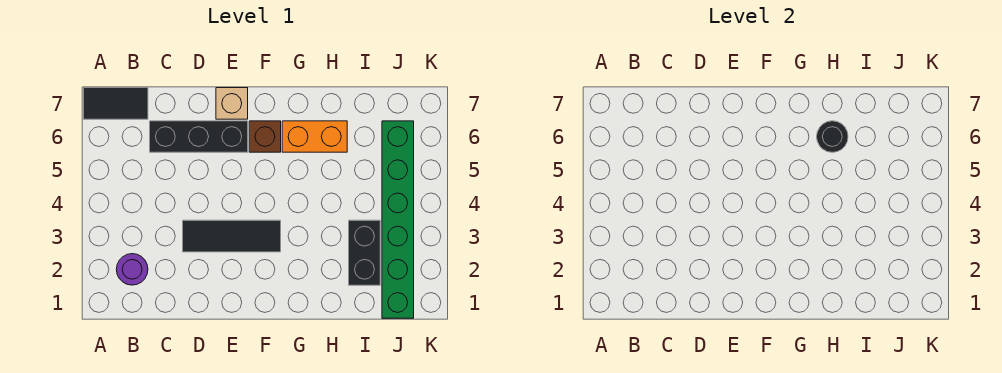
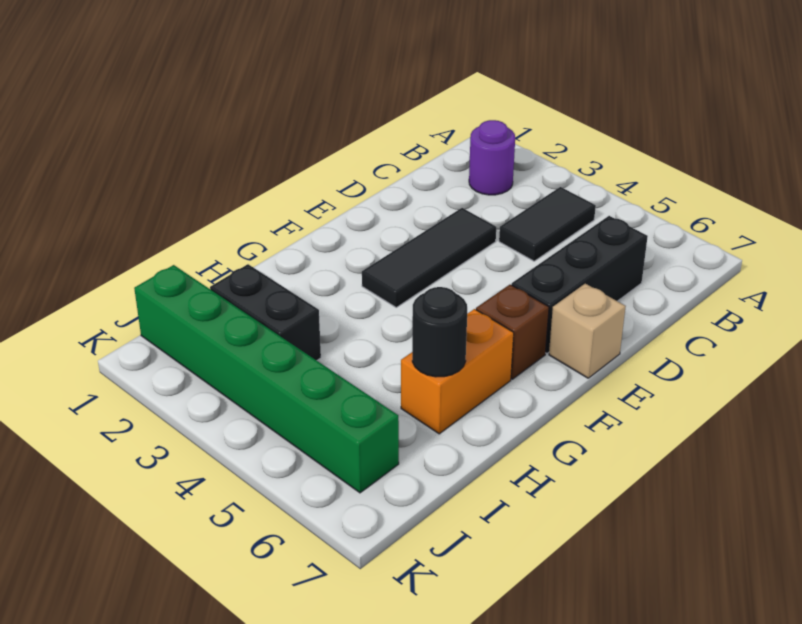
black tile A7:B7 level 1 -> black tile B4:C4 level 1

